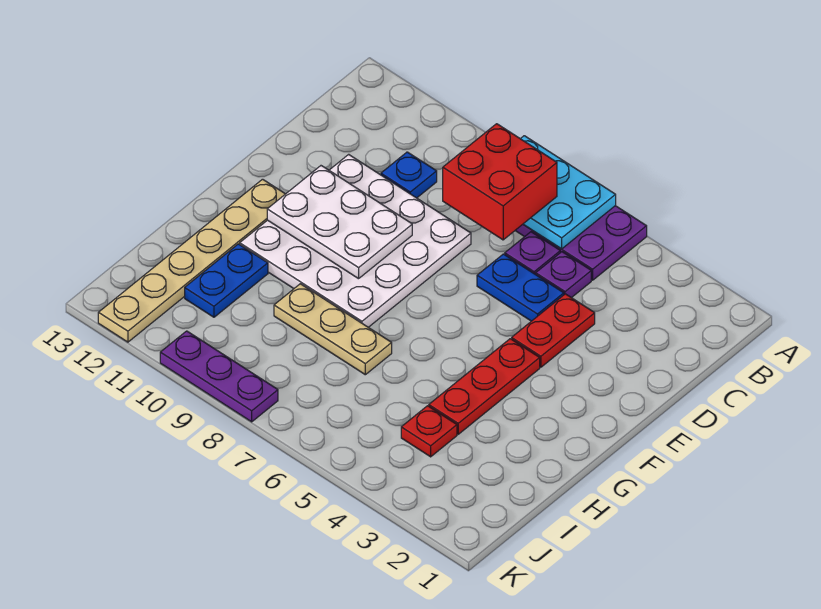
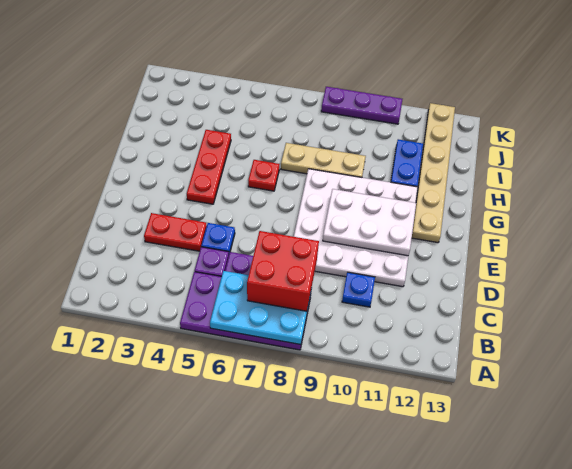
red plate D4:E4 level 1 -> red plate D3:D4 level 1
blue plate D5:D6 level 1 -> blue plate D5 level 1
red plate I4 level 1 -> red plate G6 level 1

